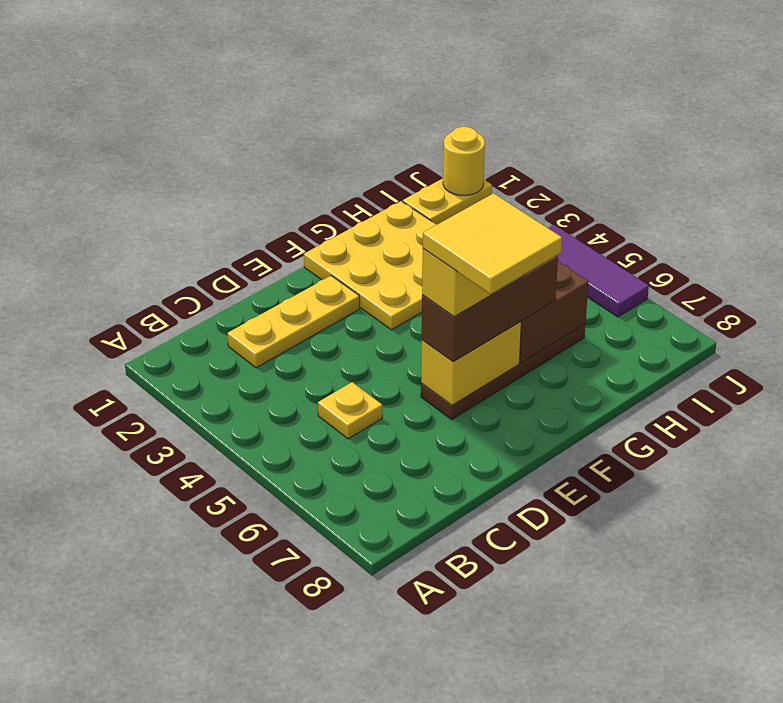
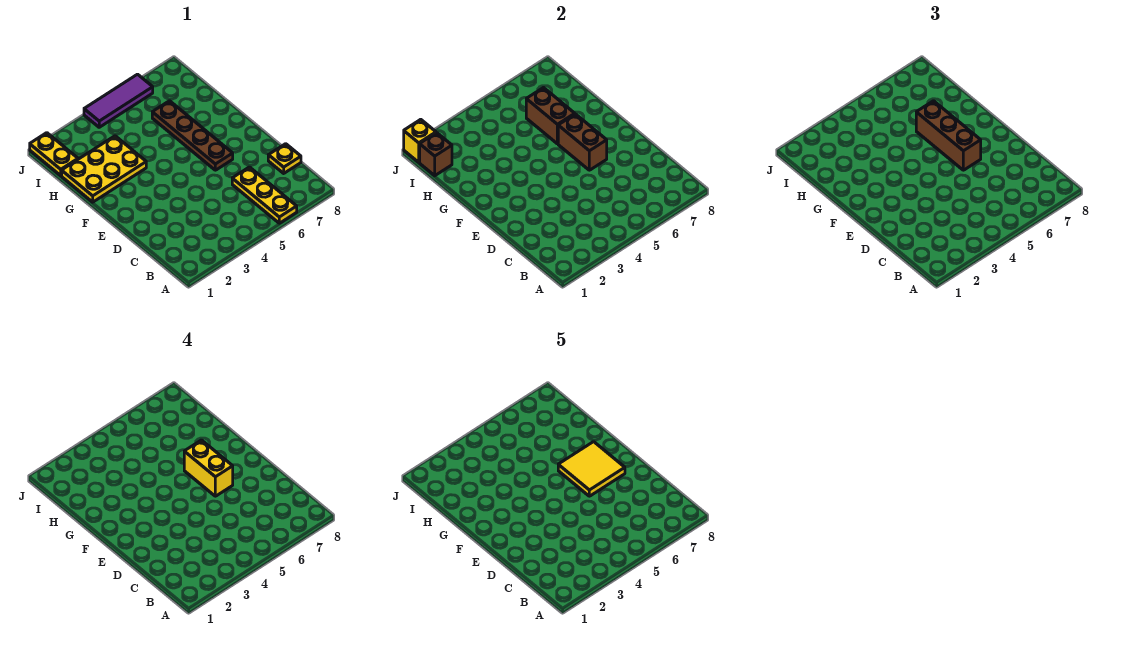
yellow plate C2:E2 level 1 -> yellow plate A6:C6 level 1
yellow plate C5 level 1 -> yellow plate C8 level 1
yellow brick E6:F6 level 2 -> brown brick E6:F6 level 2
yellow plate F1:H3 level 1 -> yellow plate G1:H3 level 1
none -> brown brick I1 level 2
yellow round brick J1 level 2 -> yellow brick J1 level 2

